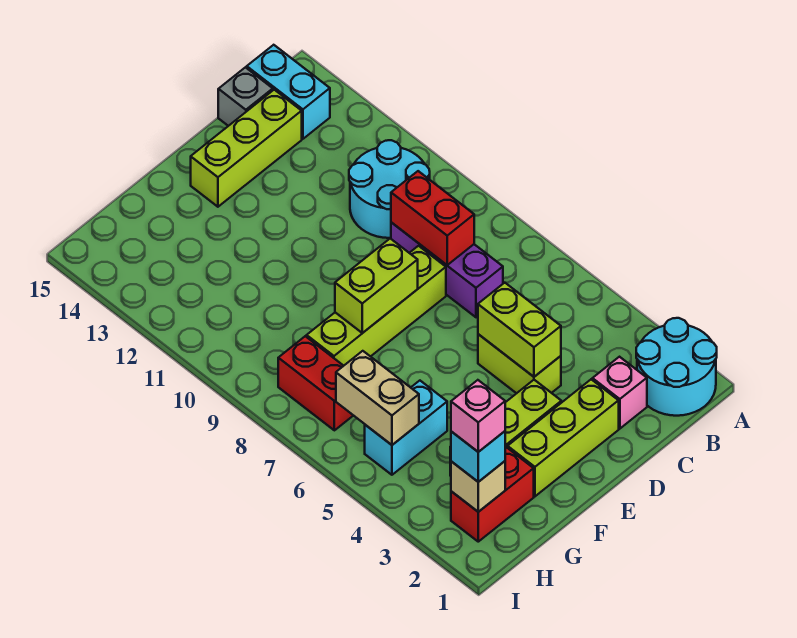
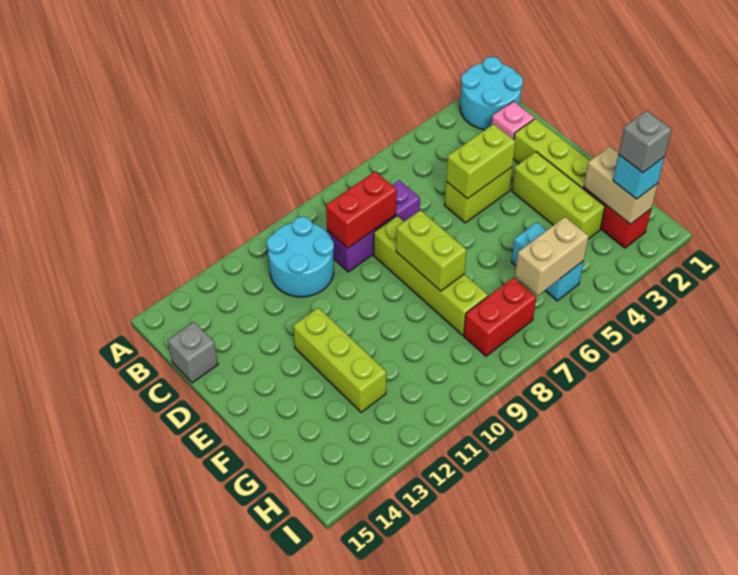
cyan brick B14:B15 level 1 -> none
lime brick C14:E14 level 1 -> lime brick E12:G12 level 1
tan brick H2 level 2 -> tan brick G2:H2 level 2
pink brick H2 level 4 -> grey brick H2 level 4

